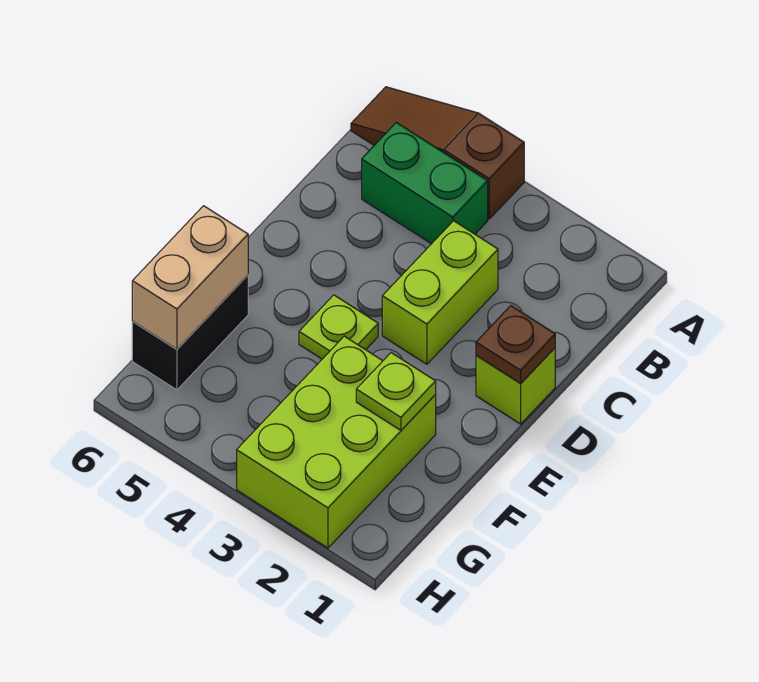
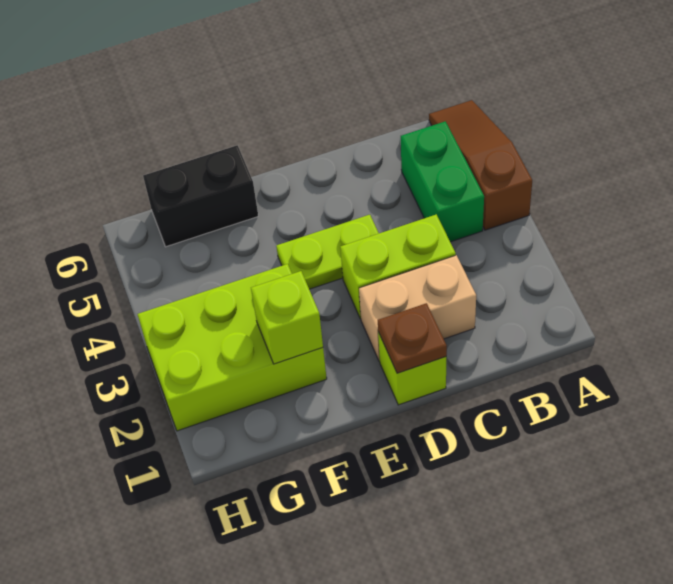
lime plate E4 level 1 -> lime plate D4:E4 level 1
lime plate F2 level 2 -> lime brick F2 level 2
tan brick F6:G6 level 2 -> tan brick C2:D2 level 1

